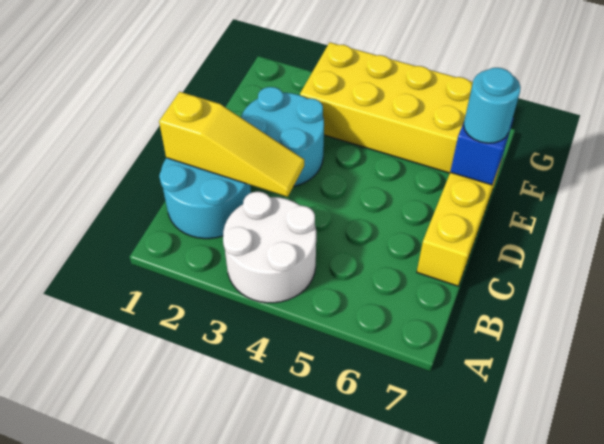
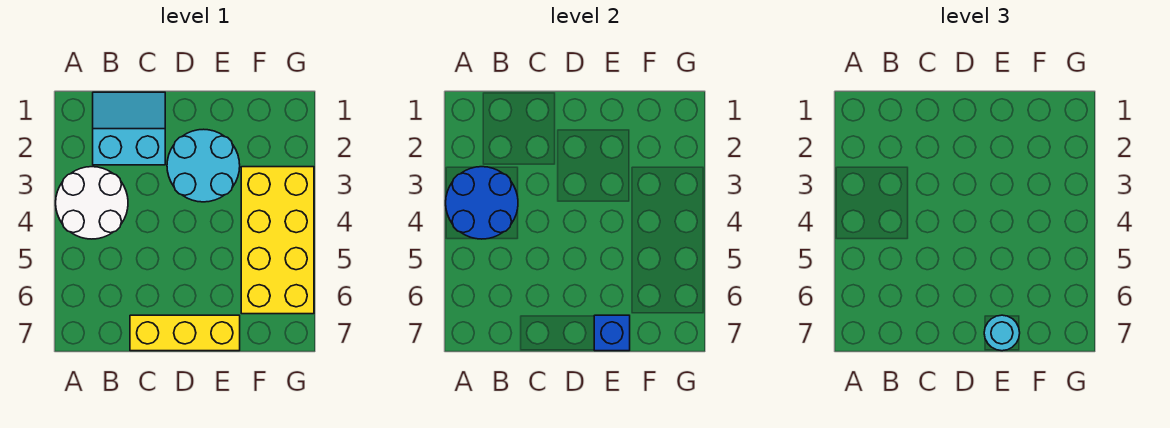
none -> blue round brick A3:B4 level 2
cyan round brick B1:C2 level 1 -> cyan slope B1:C2 level 1 top 2
yellow slope C1:C3 level 2 top 1 -> none

